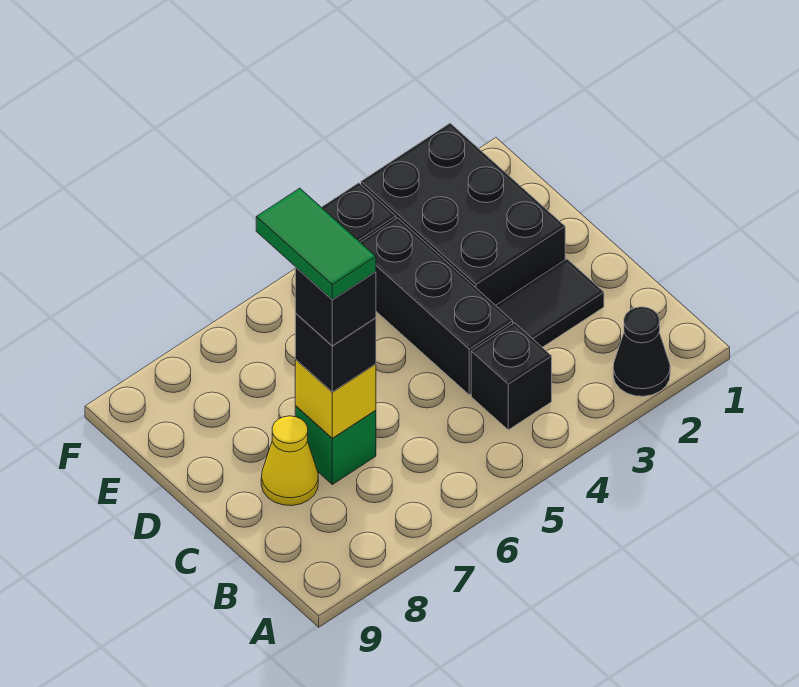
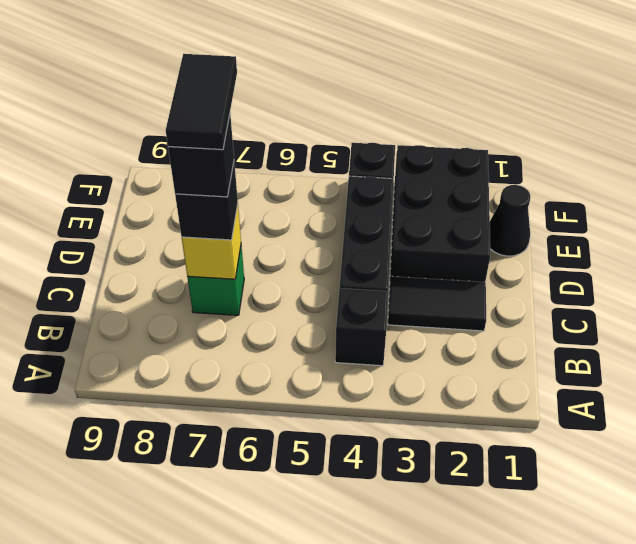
black cone A2 level 1 -> black cone E1 level 1
green tile C7:D7 level 5 -> black tile C7:D7 level 5
yellow cone C8 level 1 -> none

